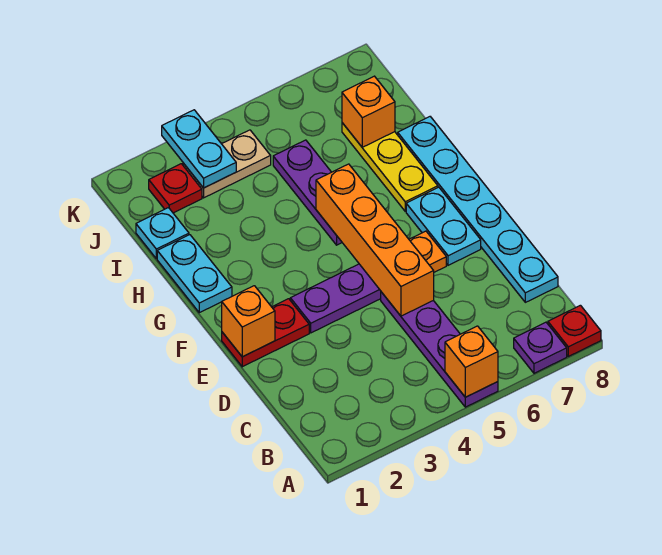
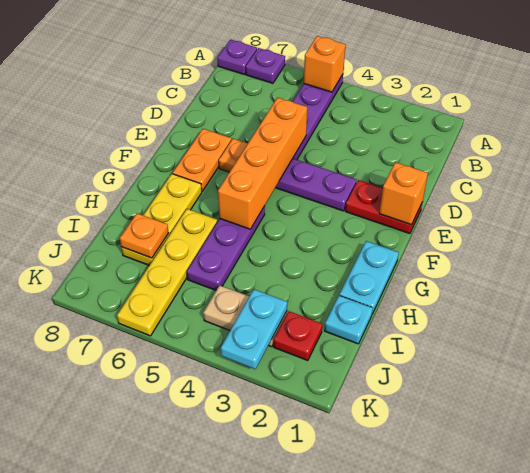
red plate A8 level 1 -> purple plate A8 level 1
cyan plate C8:H8 level 1 -> none
cyan plate E7:F7 level 1 -> orange plate E7:F7 level 1
none -> yellow plate H6:K6 level 1
orange brick I7 level 2 -> orange plate I7 level 2

